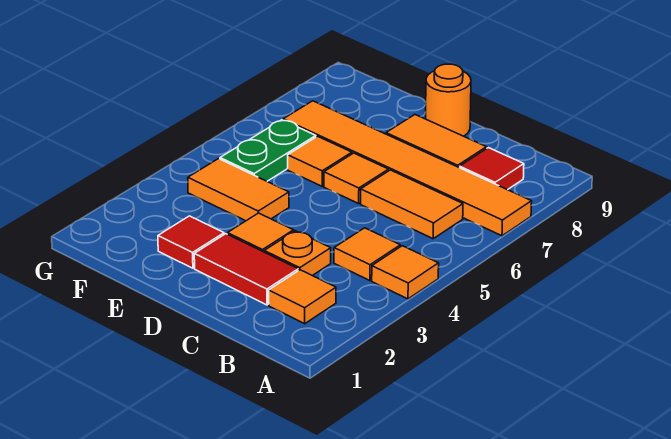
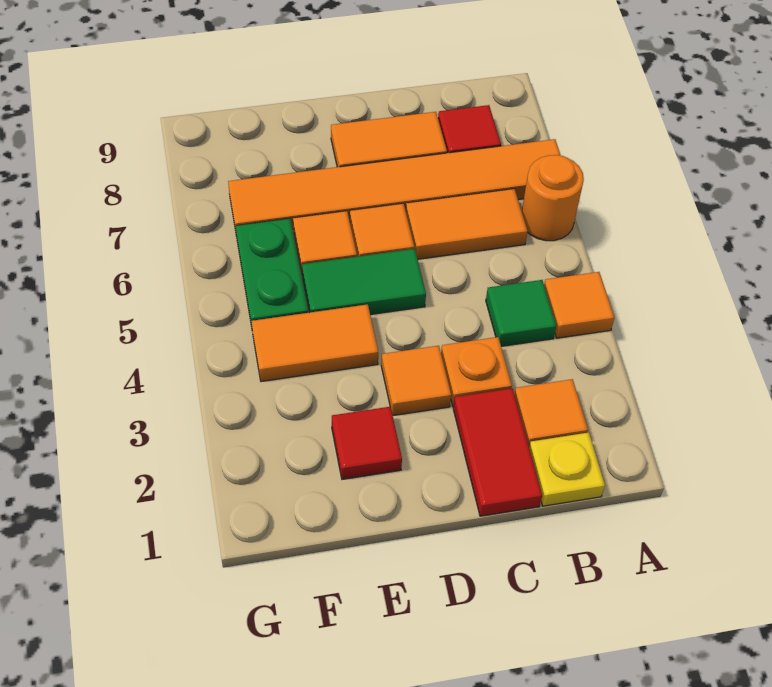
none -> yellow plate B1 level 1
orange tile B4 level 1 -> green tile B4 level 1
red tile C2:D2 level 1 -> red tile C1:C2 level 1
none -> green tile D5:E5 level 1
orange round brick D9 level 1 -> orange round brick A6 level 1

